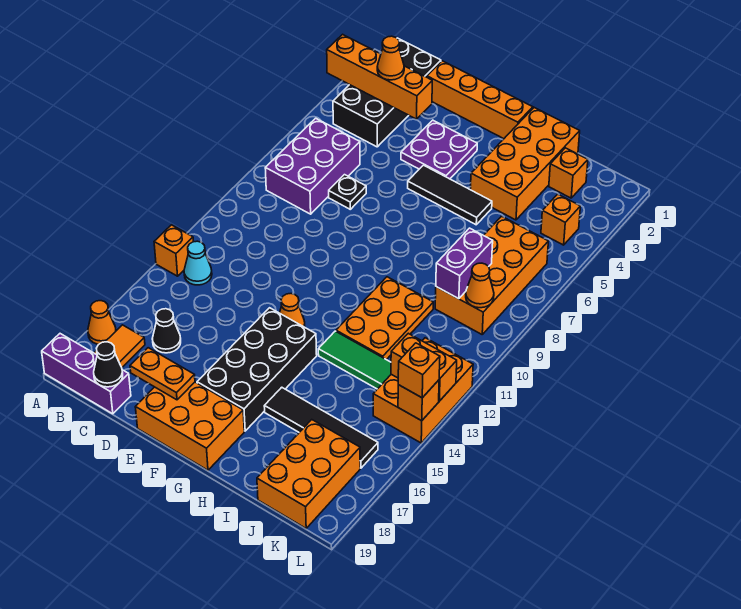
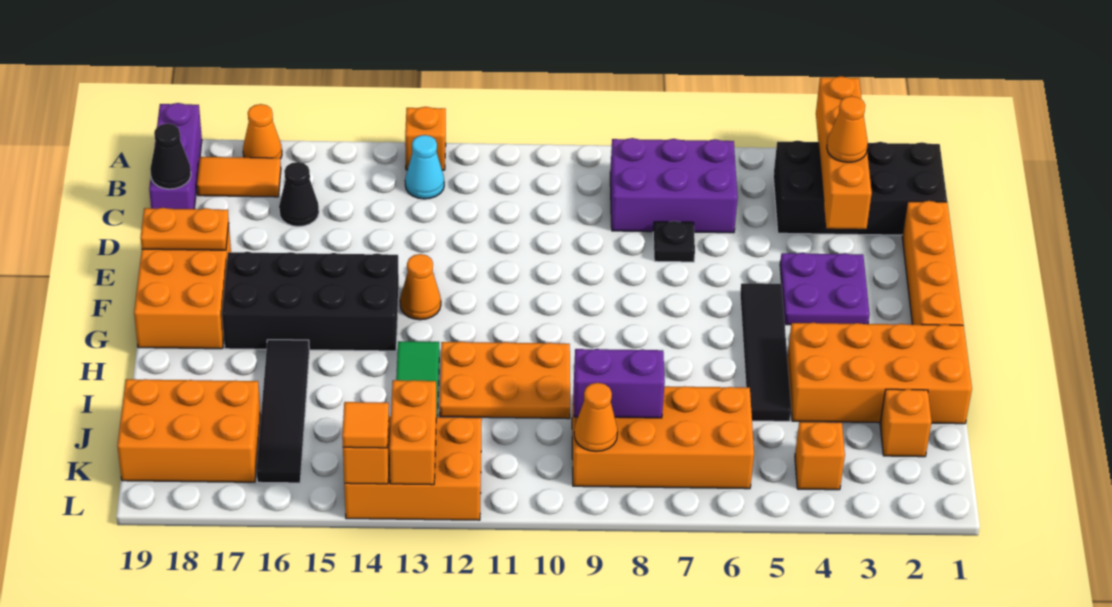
orange plate D18:E18 level 2 -> orange plate E18:E19 level 2
black tile F5:H5 level 1 -> black tile F5:I5 level 1
orange brick L14 level 3 -> orange tile L14 level 3

